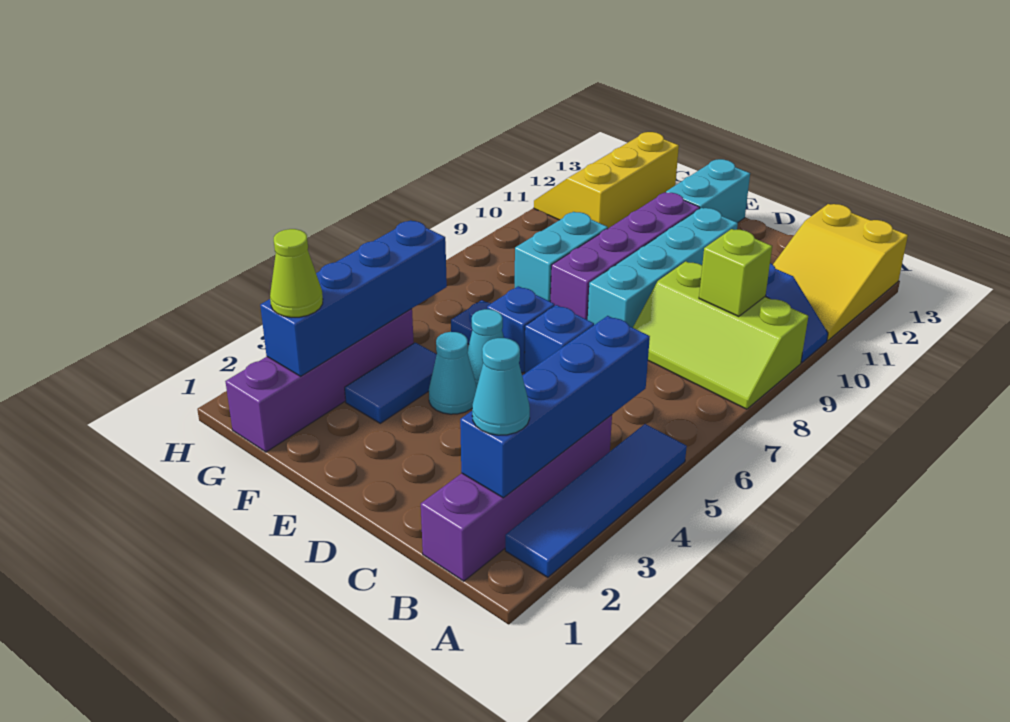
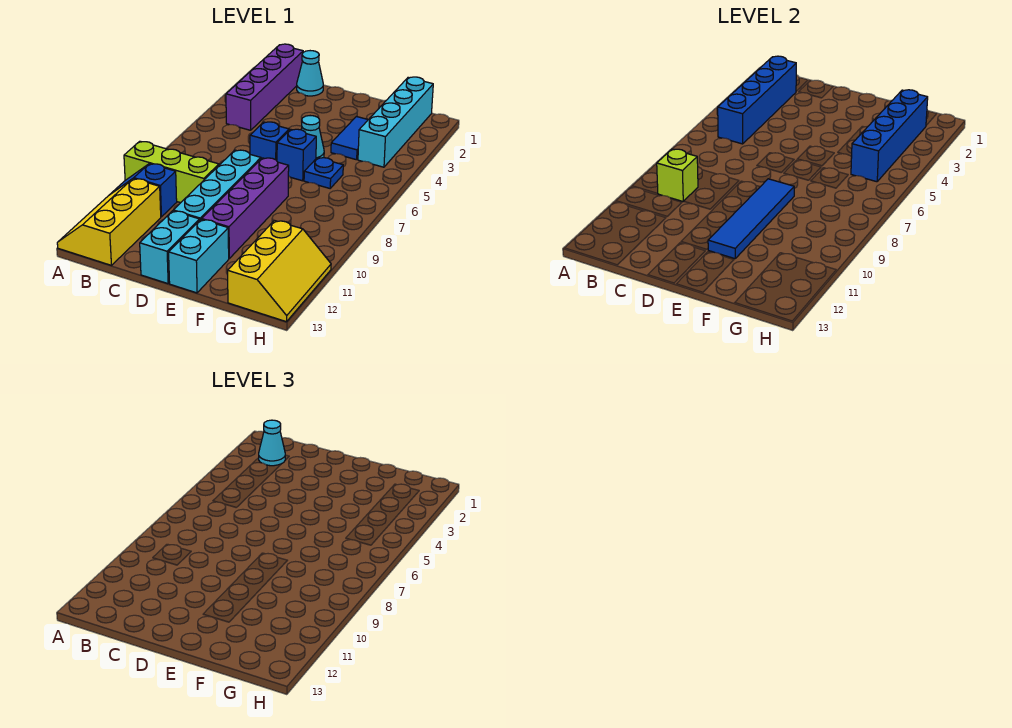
blue tile A2:A5 level 1 -> blue tile E8:E11 level 2
yellow slope A11:B13 level 1 top 13 -> yellow slope A11:B13 level 1 top B
cyan cone E4 level 1 -> cyan cone C1 level 1
cyan brick F8:F9 level 1 -> cyan brick D12:D13 level 1
purple brick G1:G4 level 1 -> cyan brick G1:G4 level 1
lime cone G2 level 3 -> none

